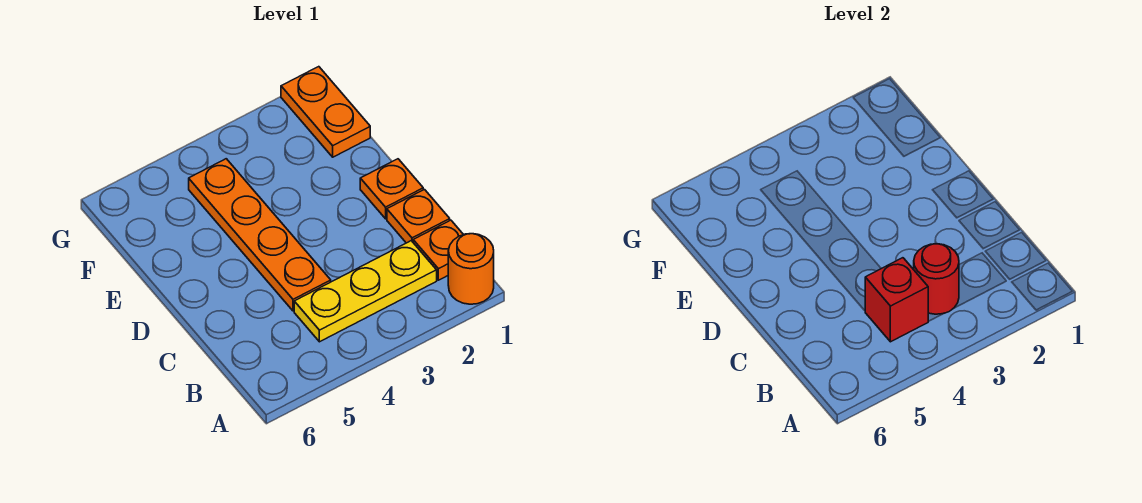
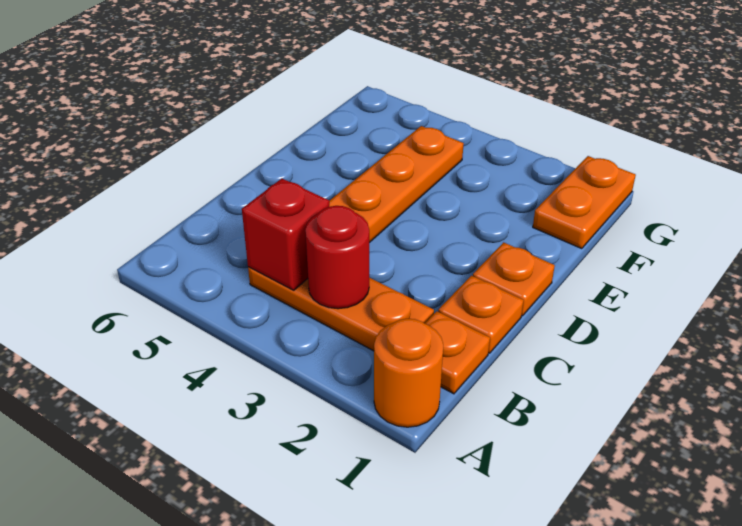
yellow plate B2:B4 level 1 -> orange plate B2:B4 level 1

